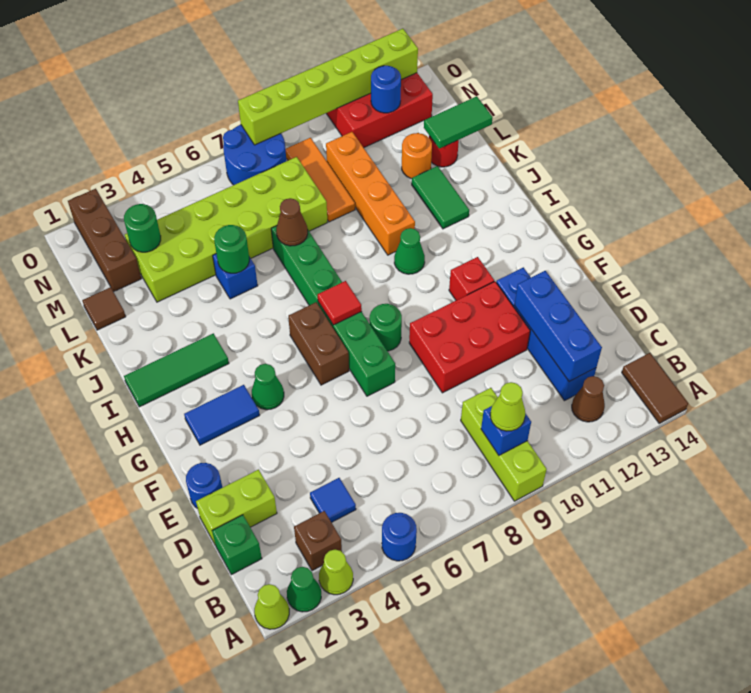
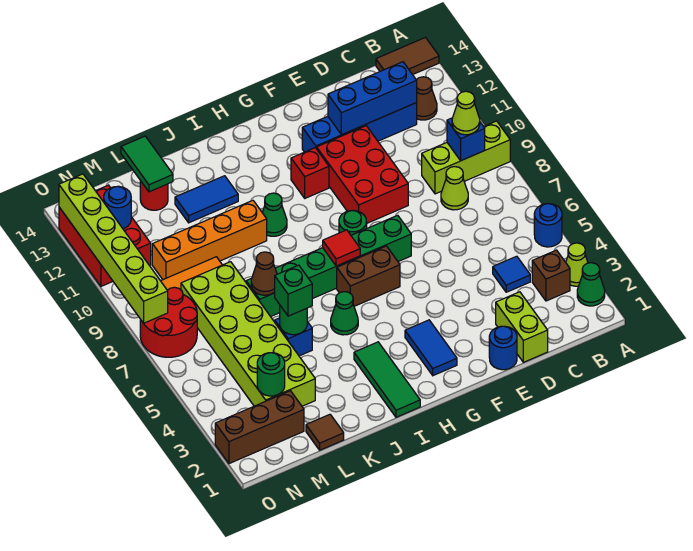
lime cone A1 level 1 -> lime cone C8 level 1
green brick C1 level 1 -> green brick K5 level 3
green cone G4 level 1 -> green cone I5 level 1
green tile J12:K12 level 1 -> blue tile J12:K12 level 1
orange round brick L12 level 1 -> none
blue round brick N7:O8 level 1 -> red round brick N7:O8 level 1

